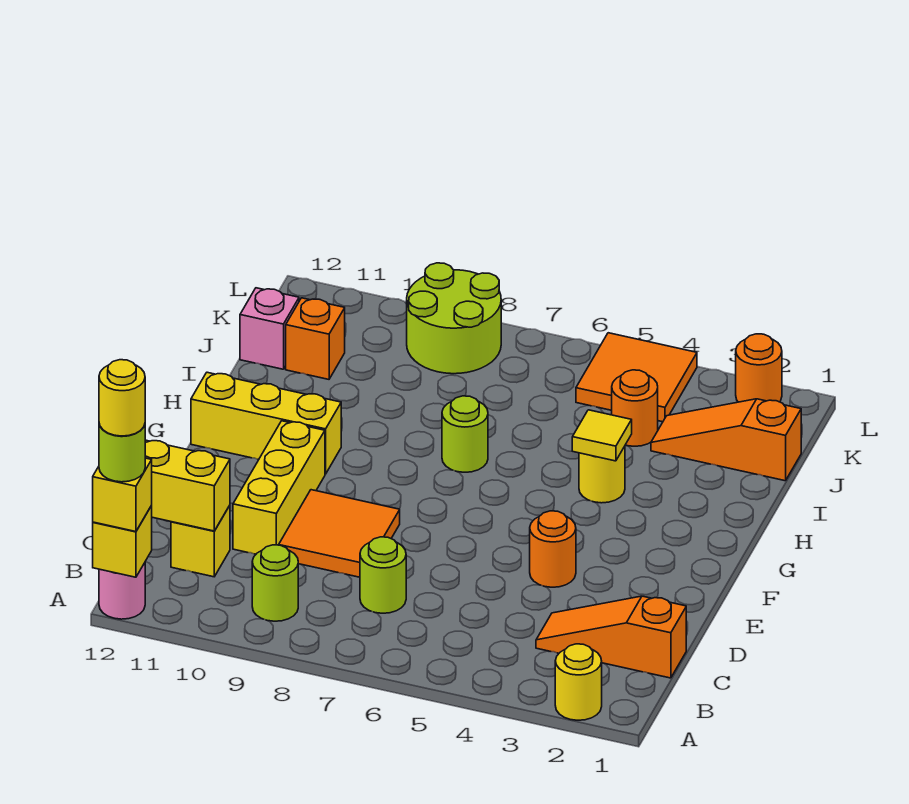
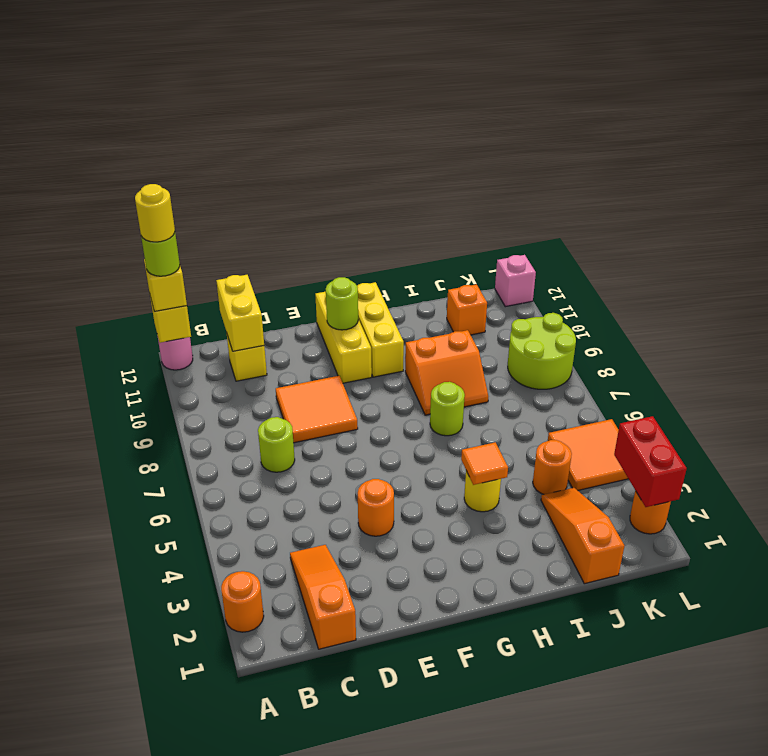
yellow round brick A2 level 1 -> orange round brick A2 level 1
lime round brick B9 level 1 -> lime round brick F11 level 2
yellow brick D10:F10 level 1 -> yellow brick F10:F12 level 1
yellow tile H4 level 2 -> orange tile H4 level 2
none -> orange slope H8:I9 level 1 top 9
pink brick J12 level 1 -> pink brick L12 level 1
none -> red brick L2:L3 level 2

